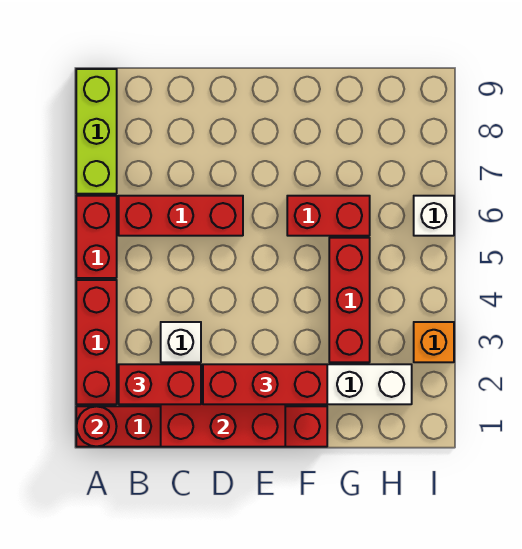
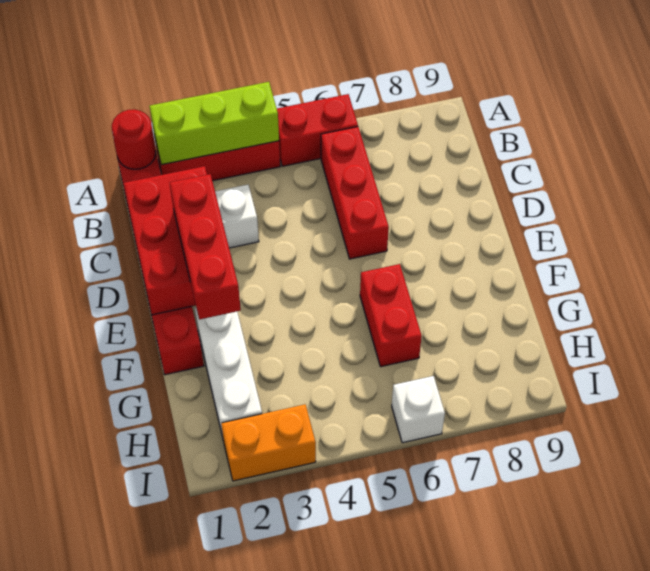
lime brick A7:A9 level 1 -> lime brick A2:A4 level 2
red brick B2:C2 level 3 -> none
red brick G3:G5 level 1 -> none
orange brick I3 level 1 -> orange brick I2:I3 level 1

